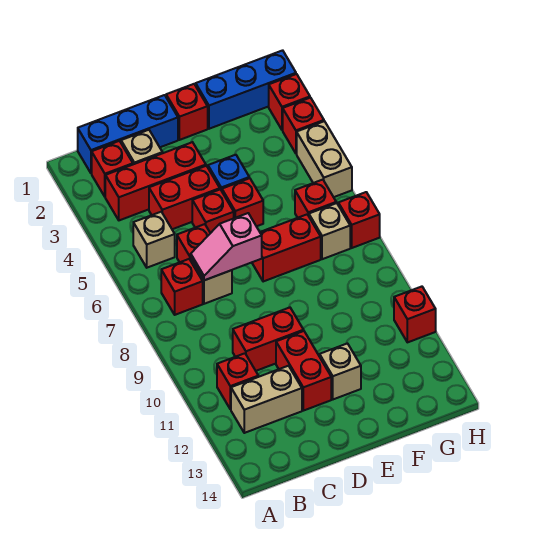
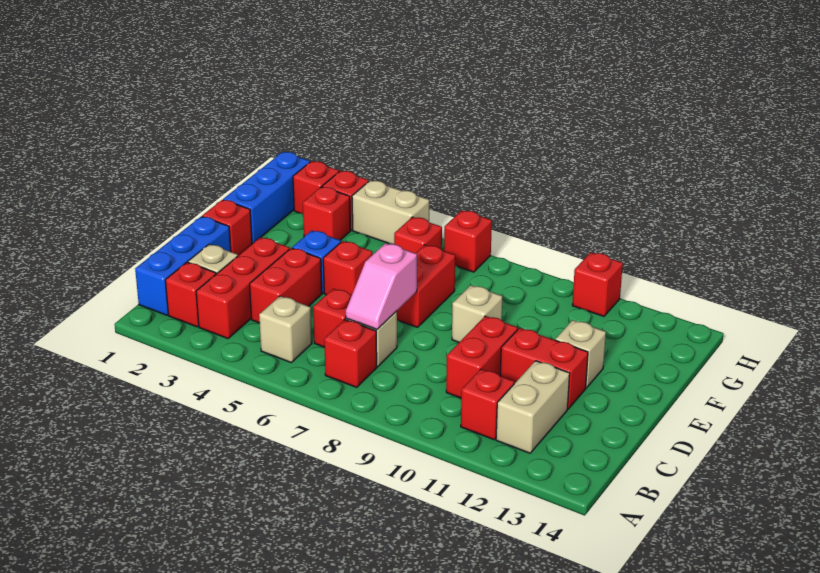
red brick D5 level 1 -> red brick G3 level 1
tan brick G7 level 1 -> tan brick E9 level 1

